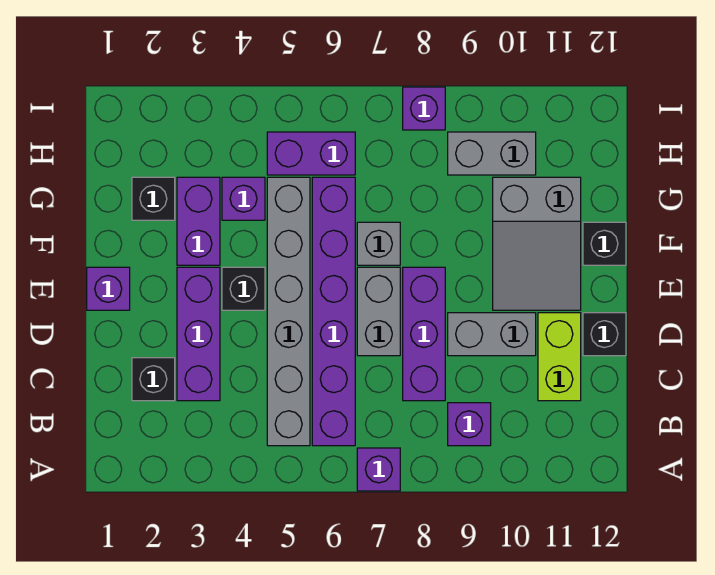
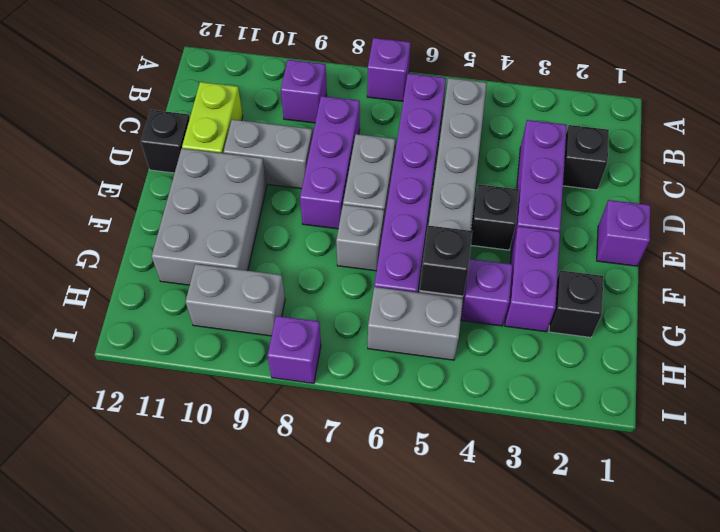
grey slope E10:G11 level 1 top G -> grey brick E10:G11 level 1
black brick F12 level 1 -> black brick G5 level 2
purple brick H5:H6 level 1 -> grey brick H5:H6 level 1

